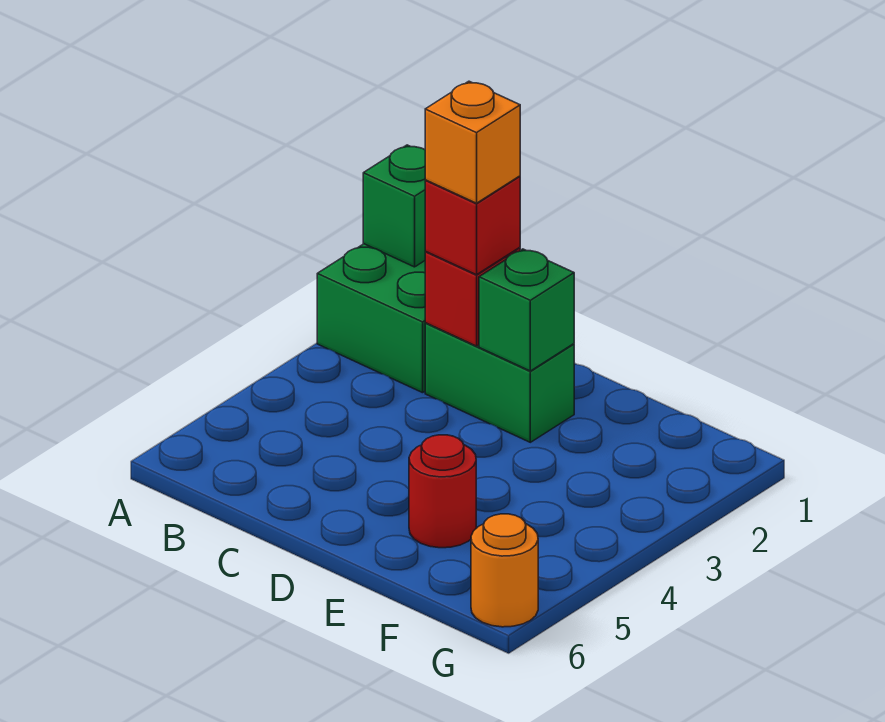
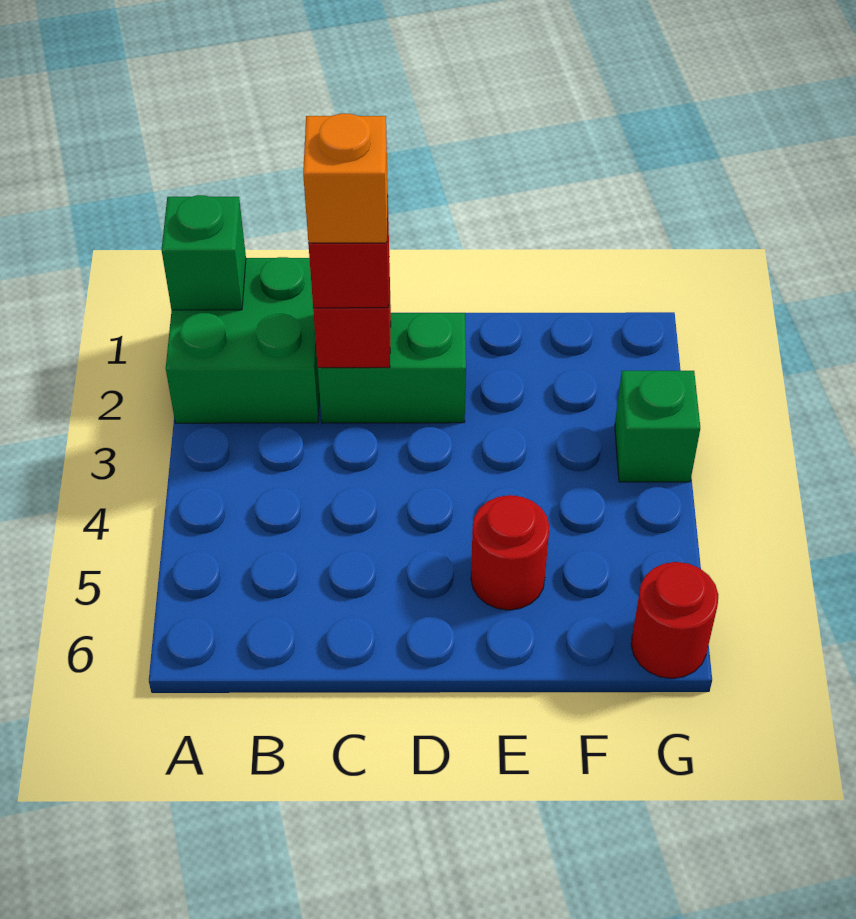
green brick D2 level 2 -> green brick G3 level 1
orange round brick G6 level 1 -> red round brick G6 level 1

